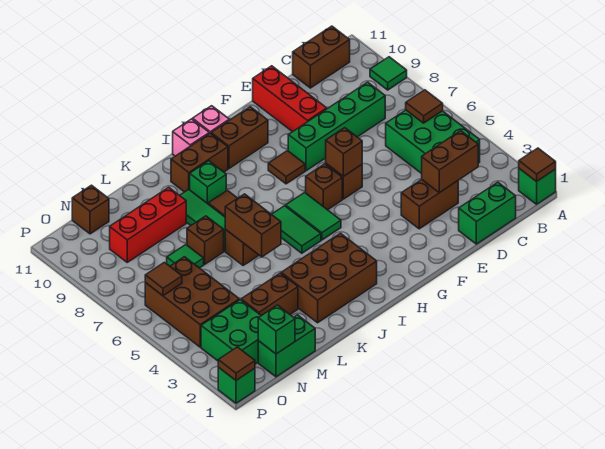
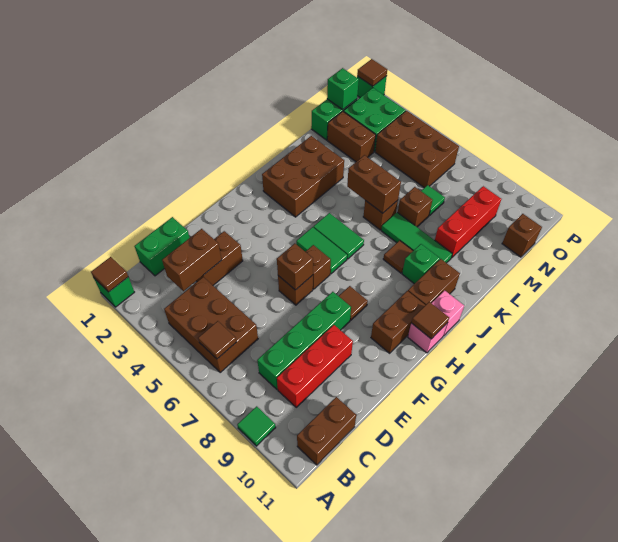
green brick B4:C6 level 1 -> brown brick B4:C6 level 1
red brick E9:E11 level 1 -> red brick C9:E9 level 1
brown brick L3:M3 level 1 -> brown brick M2:M3 level 1
brown tile O6 level 2 -> brown tile H11 level 2

